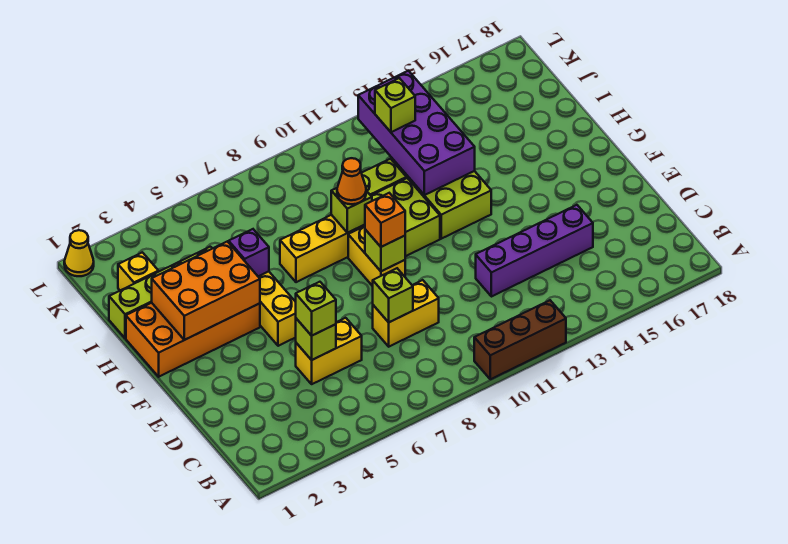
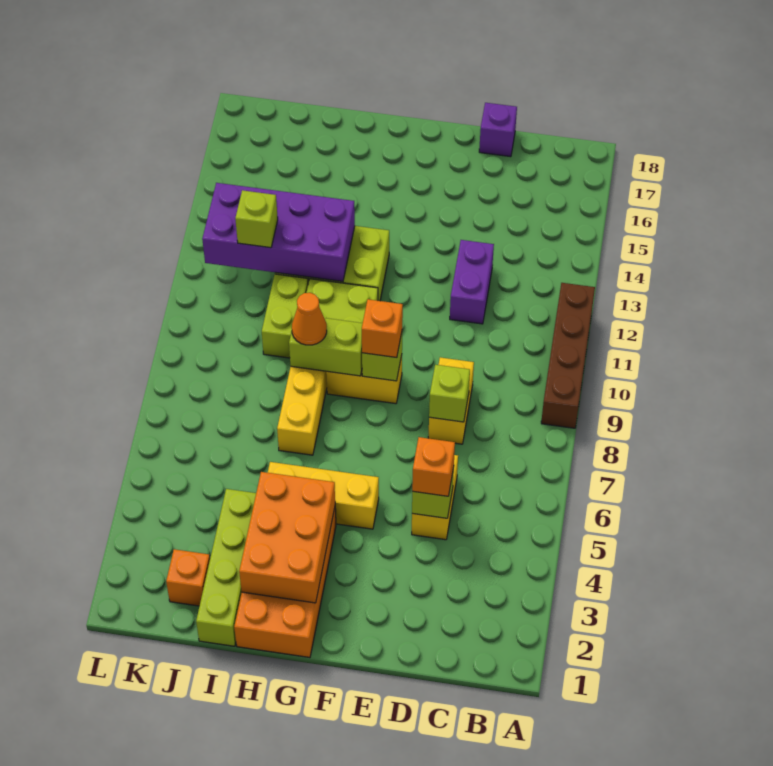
brown brick A10:A12 level 1 -> brown brick A9:A12 level 1
lime brick D5 level 3 -> orange brick D5 level 3
purple brick D12:D15 level 1 -> purple brick D12:D13 level 1
purple brick H5 level 2 -> purple brick D18 level 1
lime brick H9 level 2 -> lime brick G9:H9 level 2
yellow brick J2 level 1 -> orange brick J2 level 1
yellow cone L1 level 1 -> none

